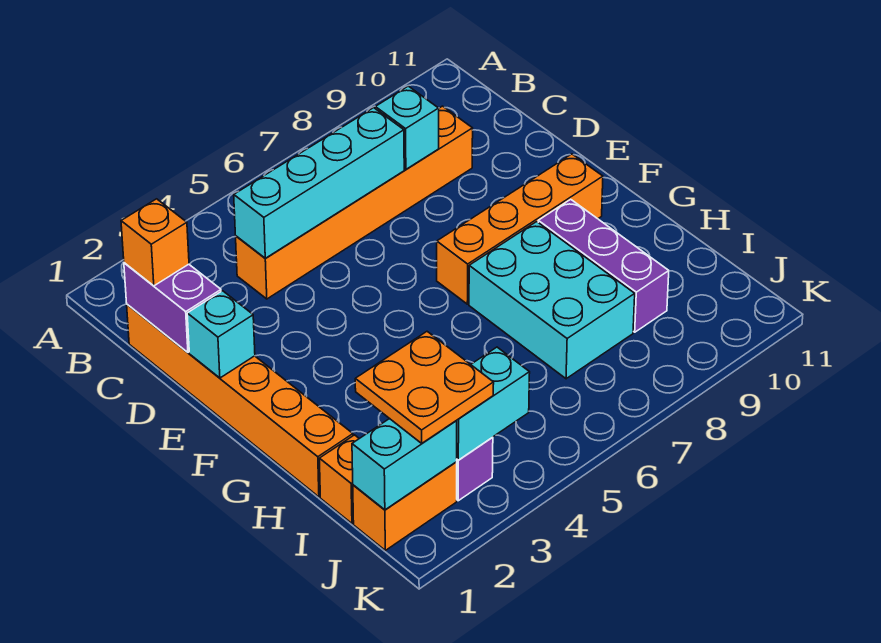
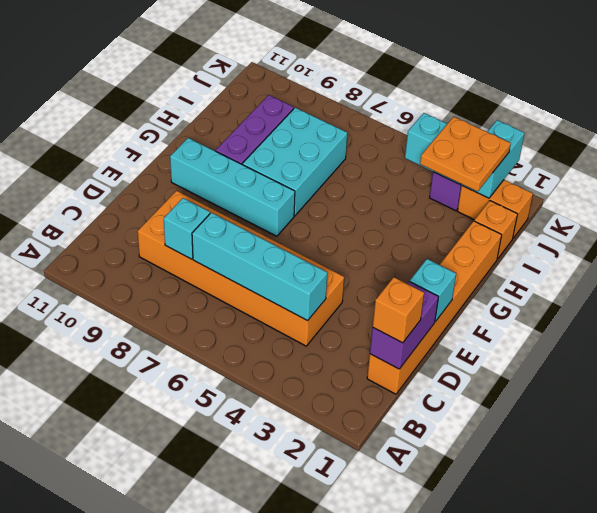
orange brick C4:C9 level 1 -> orange brick C4:D9 level 1
orange brick F7:F10 level 1 -> cyan brick F7:F10 level 1
cyan brick J1:J2 level 2 -> cyan brick J2:K2 level 2

